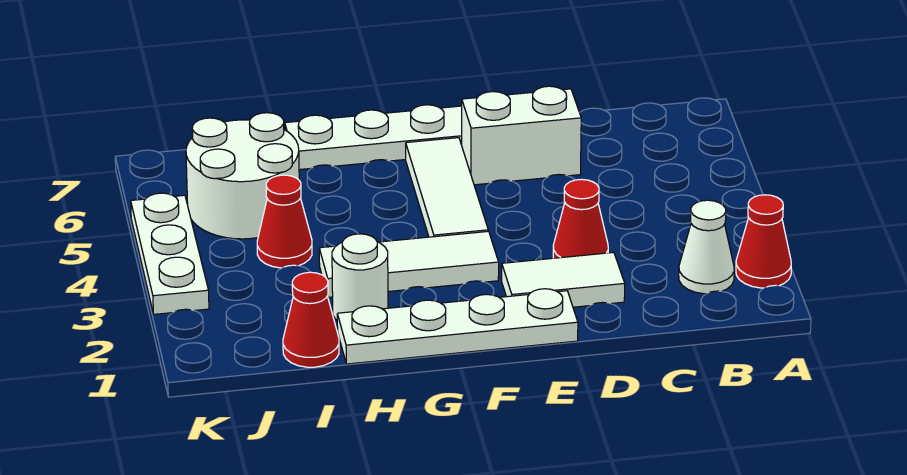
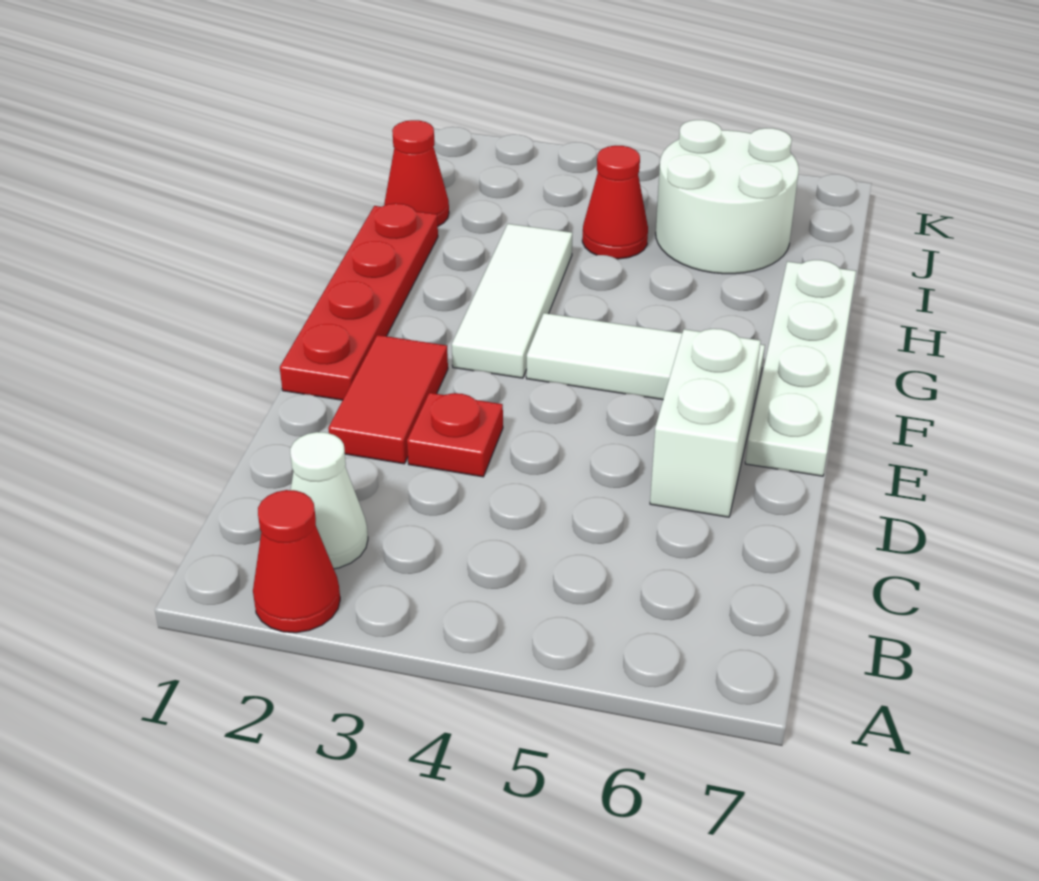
white tile D2:E2 level 1 -> red tile D2:E2 level 1
red cone D3 level 1 -> red plate D3 level 1
white plate E1:H1 level 1 -> red plate E1:H1 level 1
white round brick H2 level 1 -> none
white plate K3:K5 level 1 -> none

